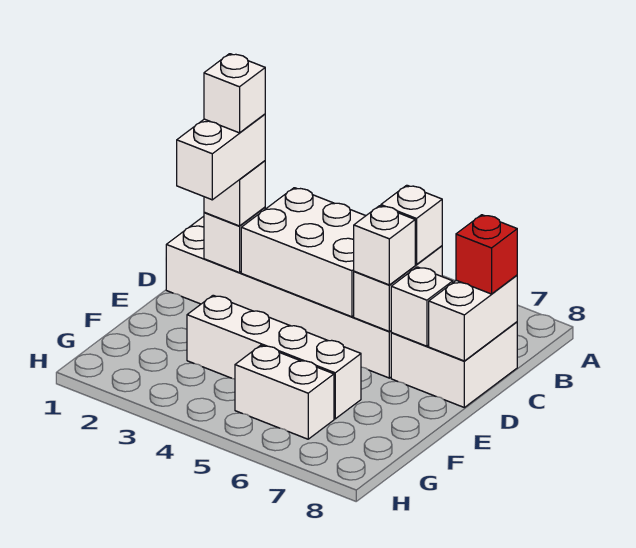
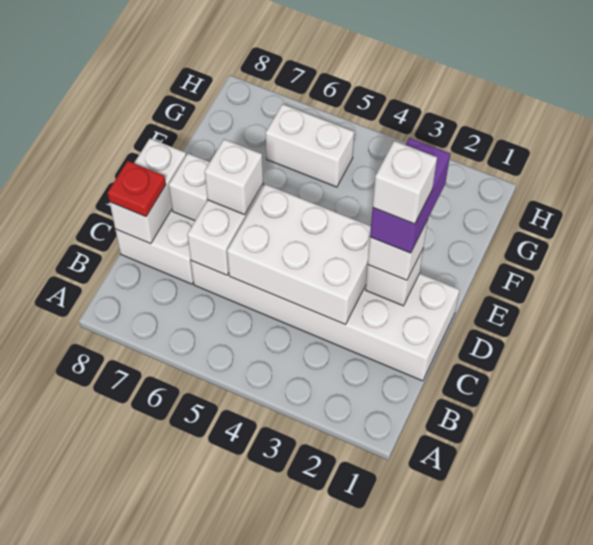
white brick C6 level 3 -> none
red brick C8 level 3 -> red plate C8 level 3
white brick D2:E2 level 4 -> purple brick D2:E2 level 4
white brick F3:F6 level 1 -> none

